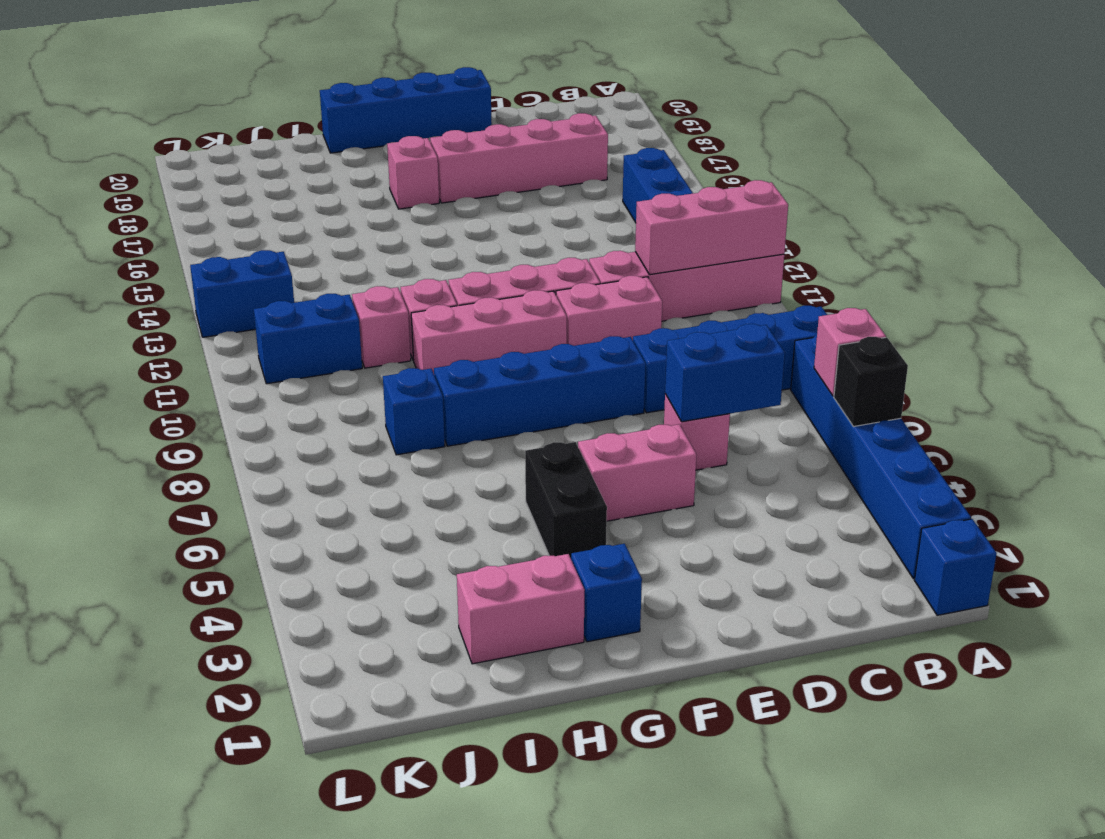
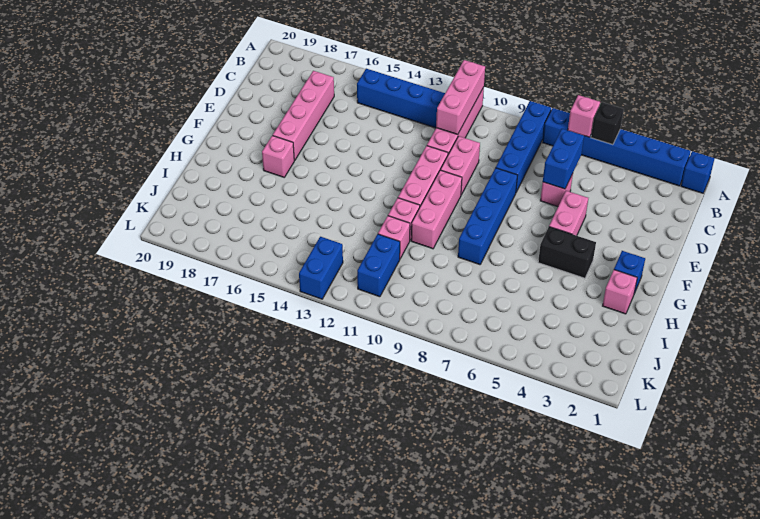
blue brick E20:H20 level 1 -> none
pink brick H2:I2 level 1 -> pink brick H2 level 1
blue brick I8 level 1 -> none

